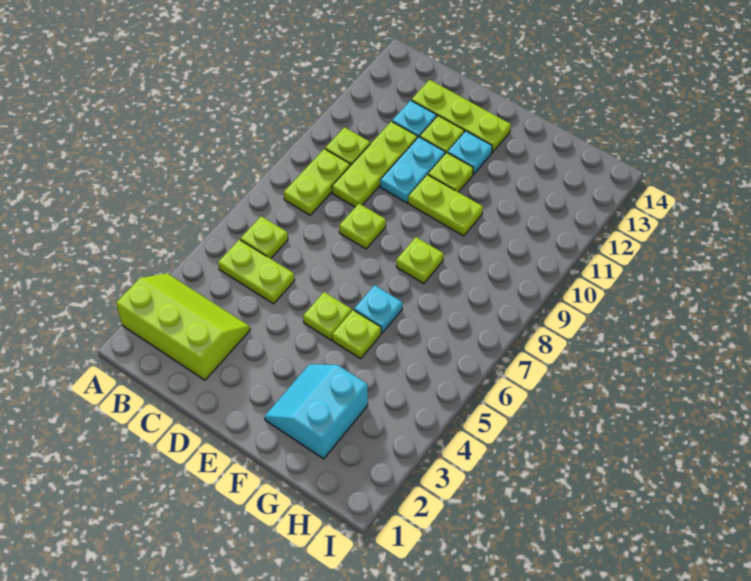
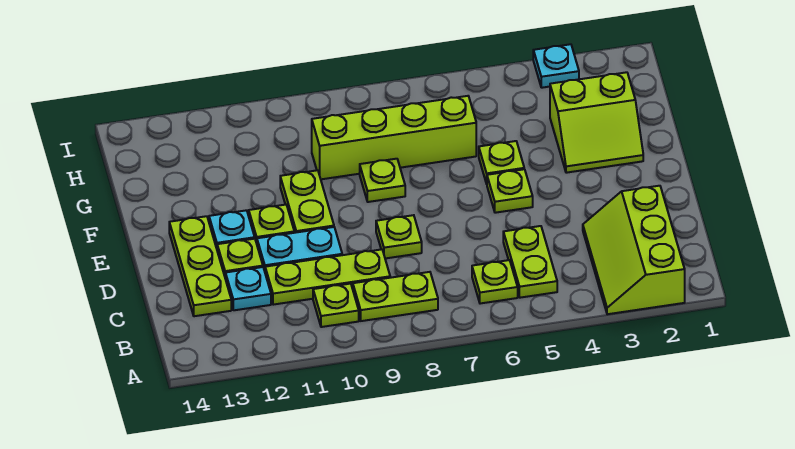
cyan slope F2:G3 level 1 top G -> lime slope F2:G3 level 1 top G
cyan plate F6 level 1 -> cyan plate I3 level 1
none -> lime brick G6:G9 level 1

